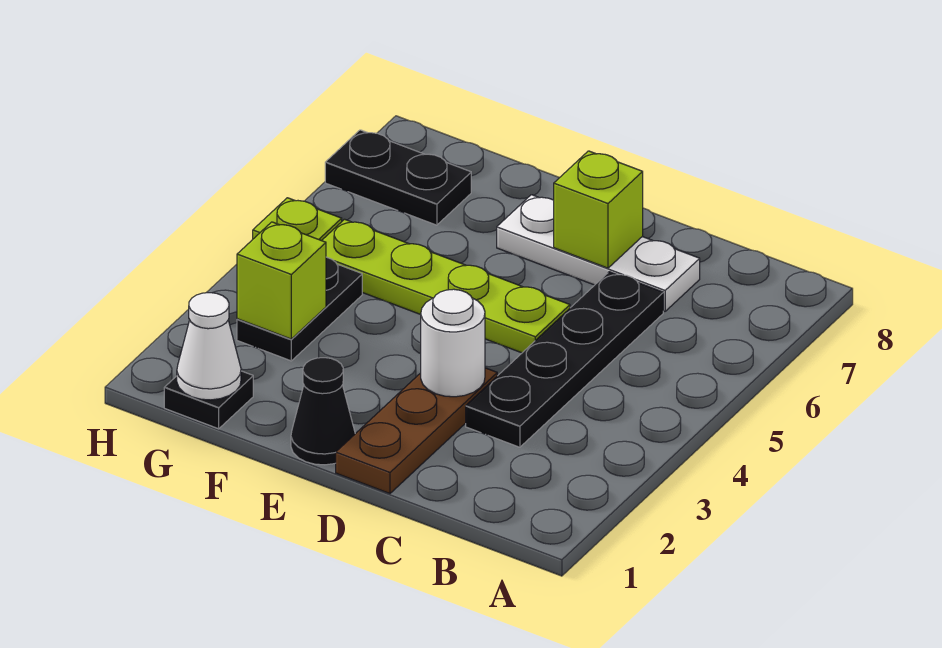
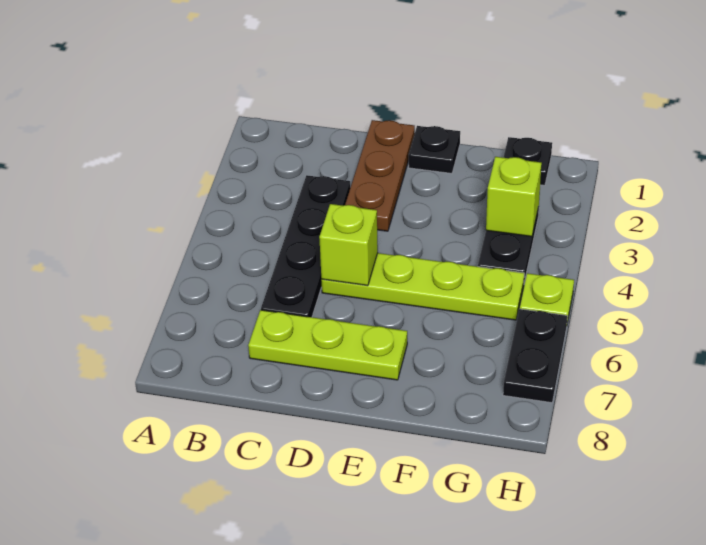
white plate C7:E7 level 1 -> lime plate C7:E7 level 1
white round brick D3 level 2 -> none
lime brick D7 level 2 -> lime brick D5 level 2
black cone E1 level 1 -> black plate E1 level 1
white cone G1 level 2 -> none
black plate G7:H7 level 1 -> black plate H6:H7 level 1

